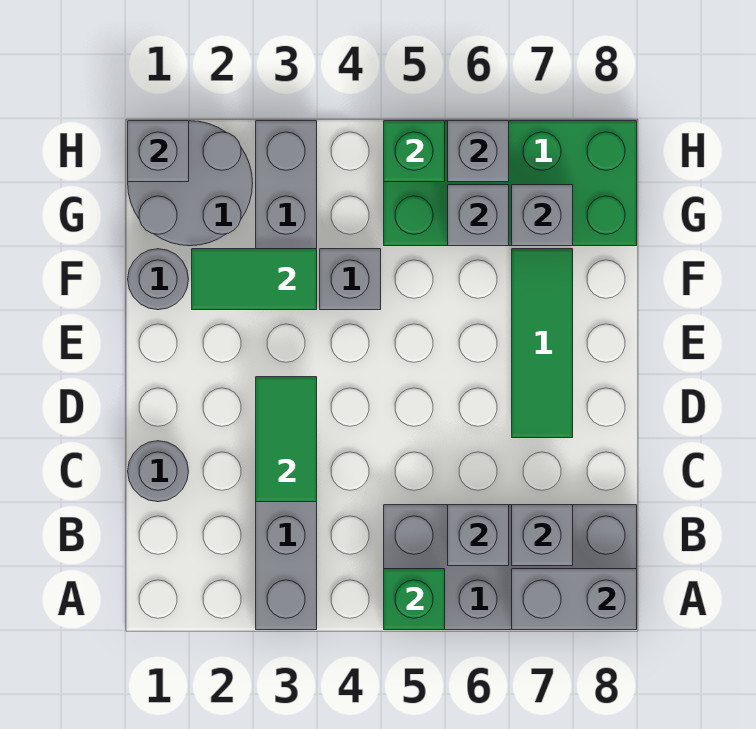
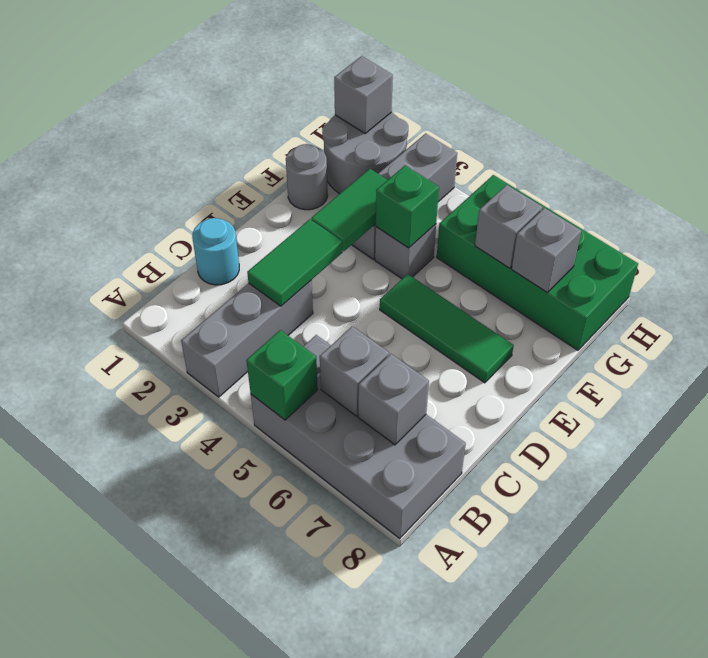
grey brick A7:A8 level 2 -> none
grey round brick C1 level 1 -> cyan round brick C1 level 1
green tile D7:F7 level 1 -> green tile E5:E7 level 1
green tile F2:F3 level 2 -> green tile E3:F3 level 2
green brick H5 level 2 -> green brick F4 level 2
grey brick H6 level 2 -> none

